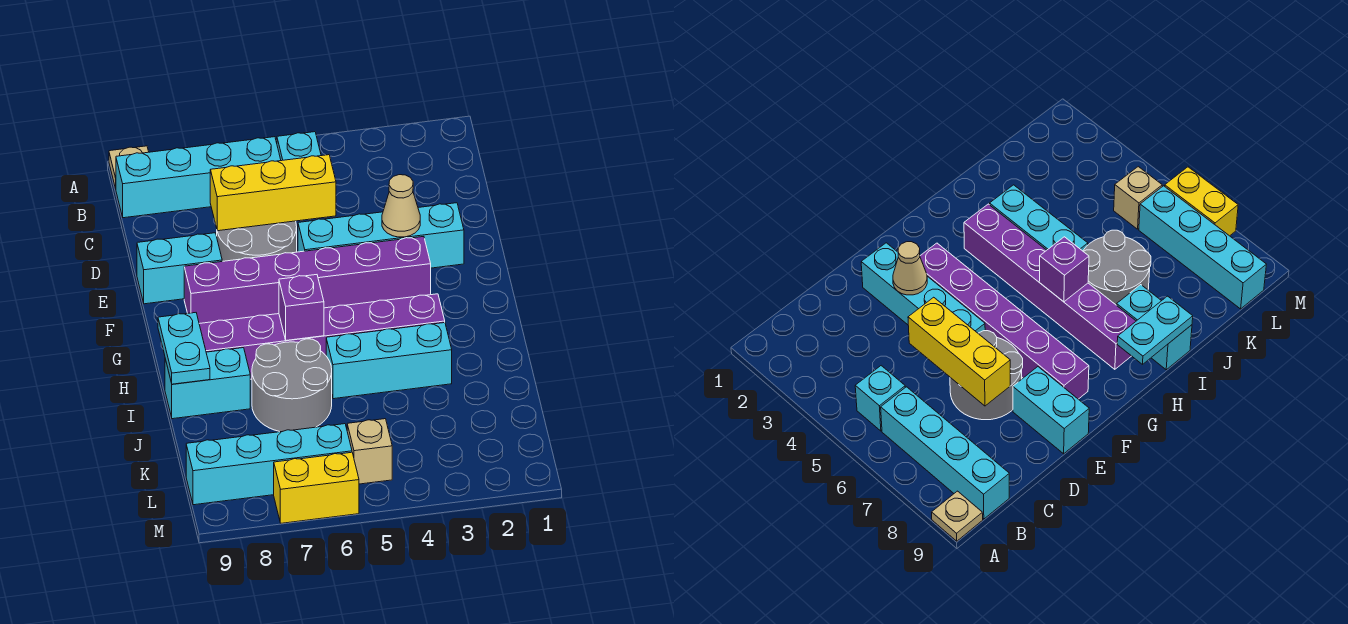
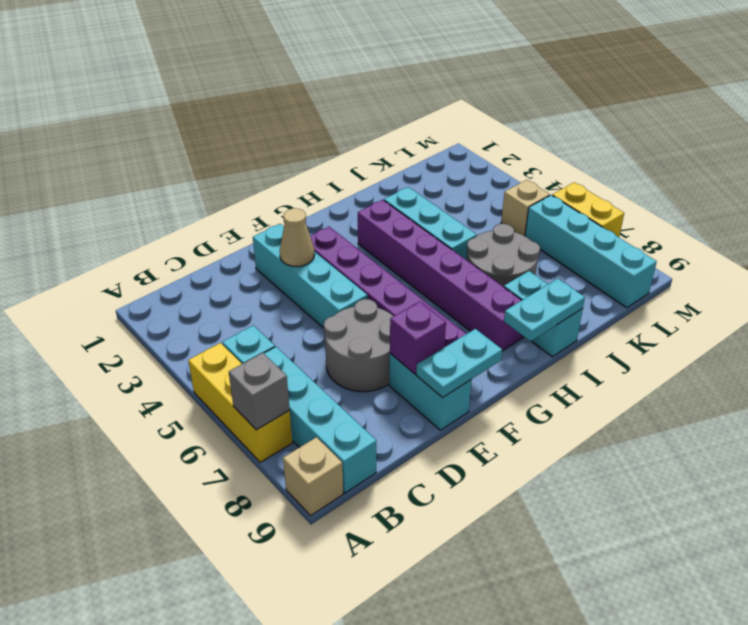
none -> grey brick A7 level 2
tan plate A9 level 1 -> tan brick A9 level 1
yellow brick D5:D7 level 2 -> yellow brick A5:A7 level 1
none -> cyan plate E9:F9 level 2
purple brick H6 level 2 -> purple brick E8 level 2

